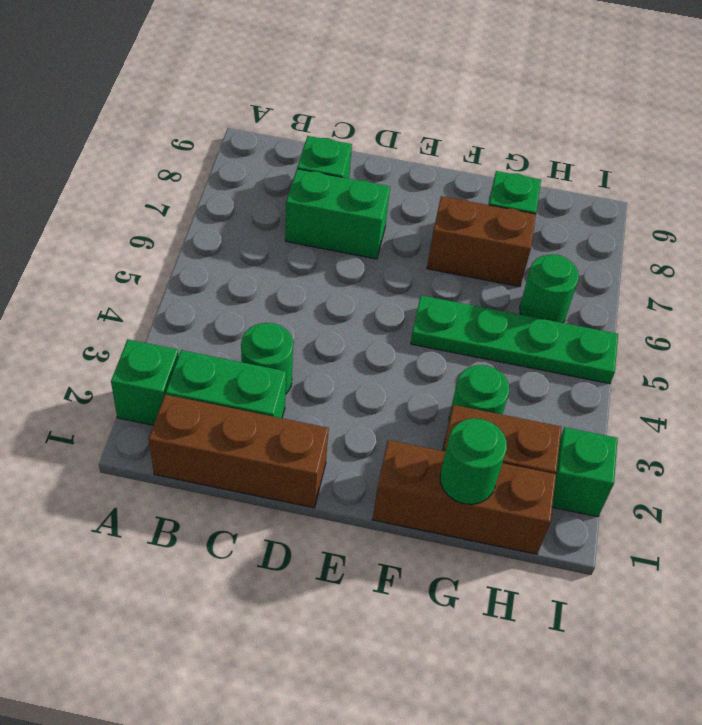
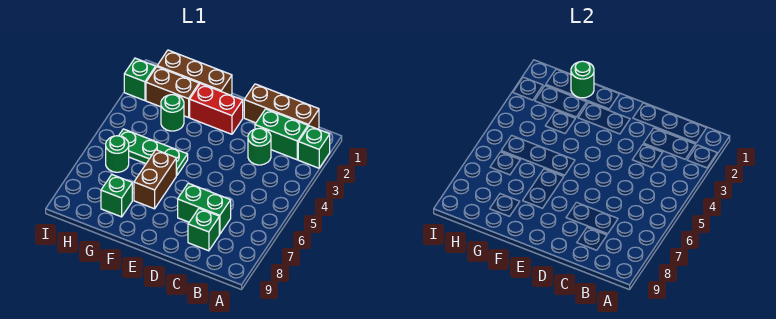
none -> red brick E2:F2 level 1
green plate F5:I5 level 1 -> green plate F5:H5 level 1
brown brick F7:G7 level 1 -> brown brick F6:F7 level 1

